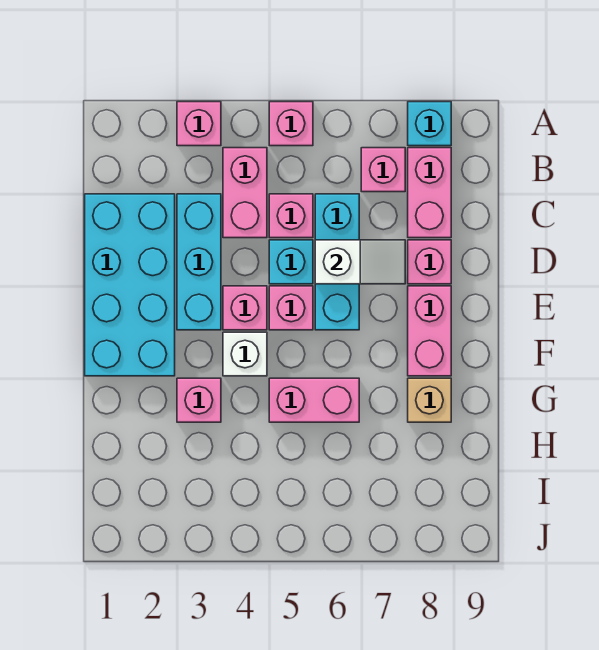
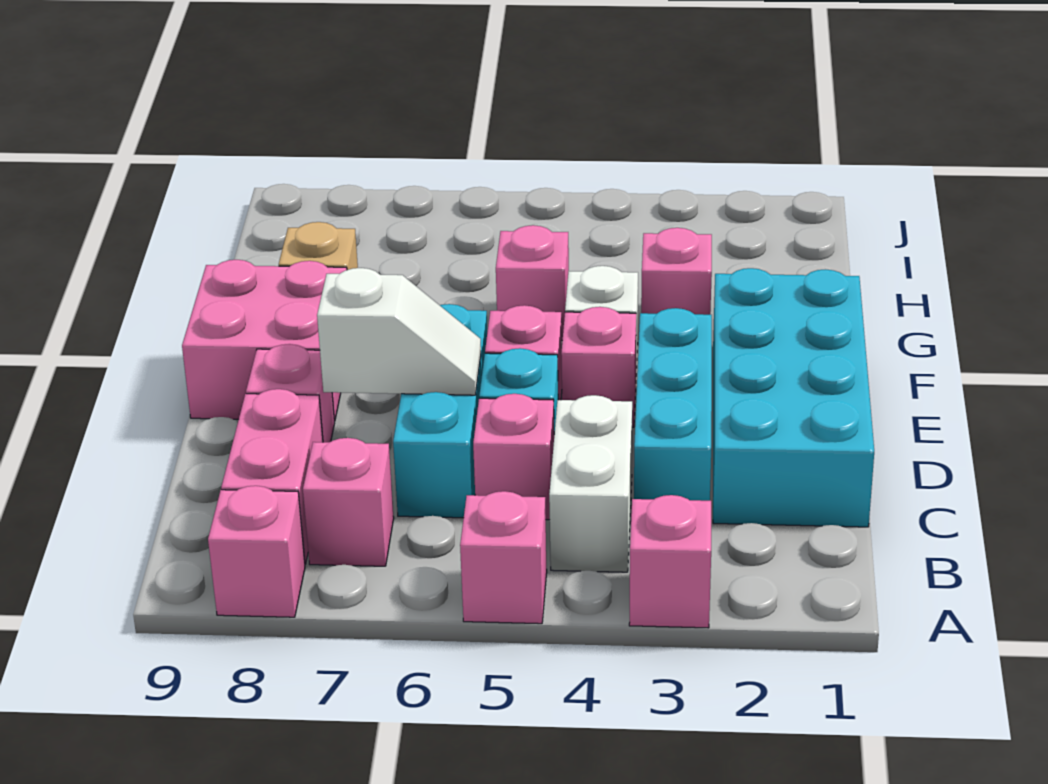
cyan brick A8 level 1 -> pink brick A8 level 1
pink brick B4:C4 level 1 -> white brick B4:C4 level 1
white slope D6:D7 level 2 top 6 -> white slope D6:D7 level 2 top 7
pink brick E8:F8 level 1 -> pink brick E8:F9 level 1
pink brick G5:G6 level 1 -> pink brick G5 level 1

